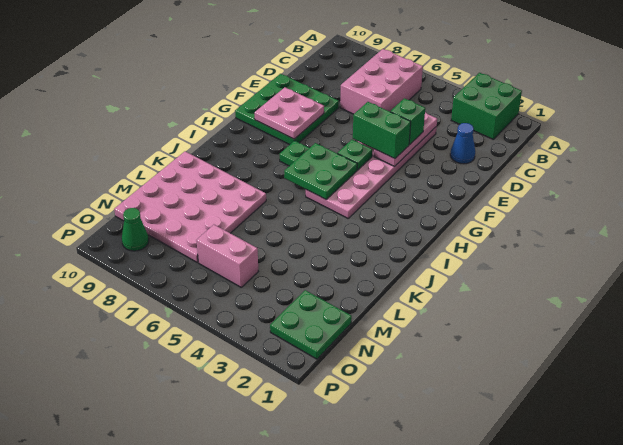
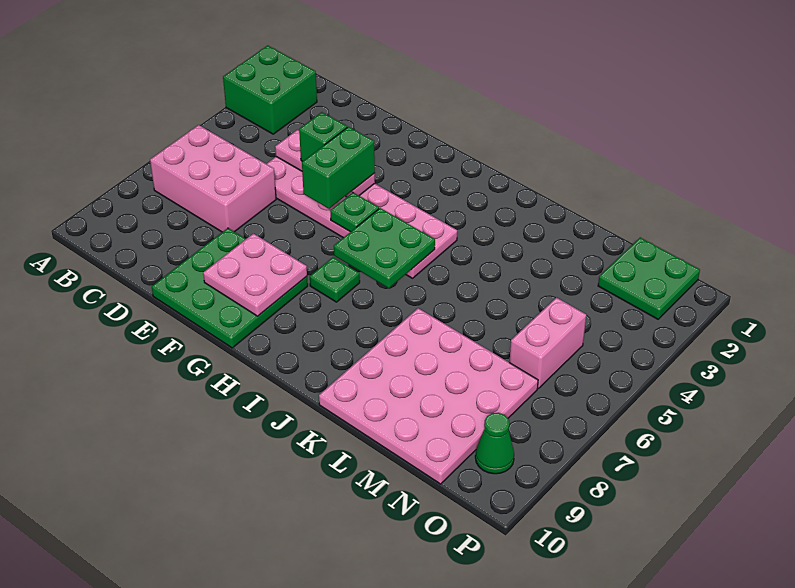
blue cone D2 level 1 -> none

